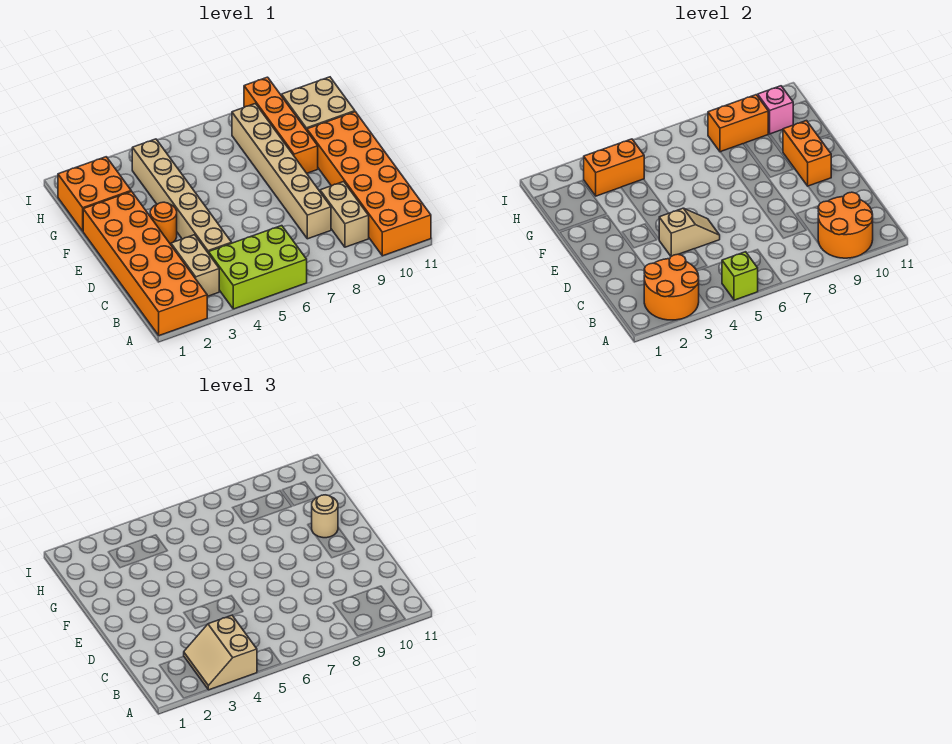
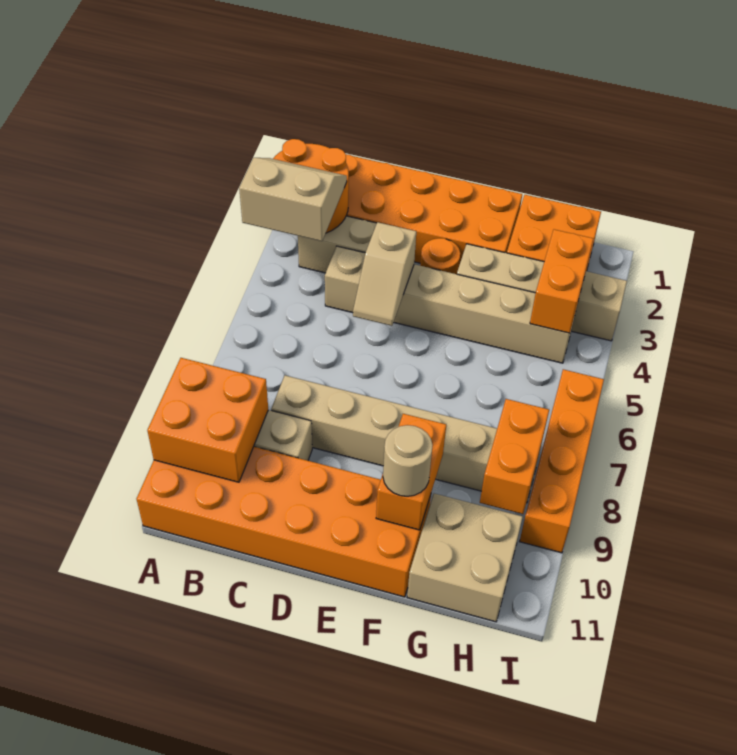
lime brick A4:B6 level 1 -> none
lime brick A5 level 2 -> none
orange round brick A9:B10 level 2 -> orange brick A9:B10 level 2
orange brick E10:F10 level 2 -> orange brick F9:F10 level 2
none -> tan brick F3:I3 level 1
orange brick F9:I9 level 1 -> orange brick I6:I9 level 1
pink brick H10 level 2 -> none

